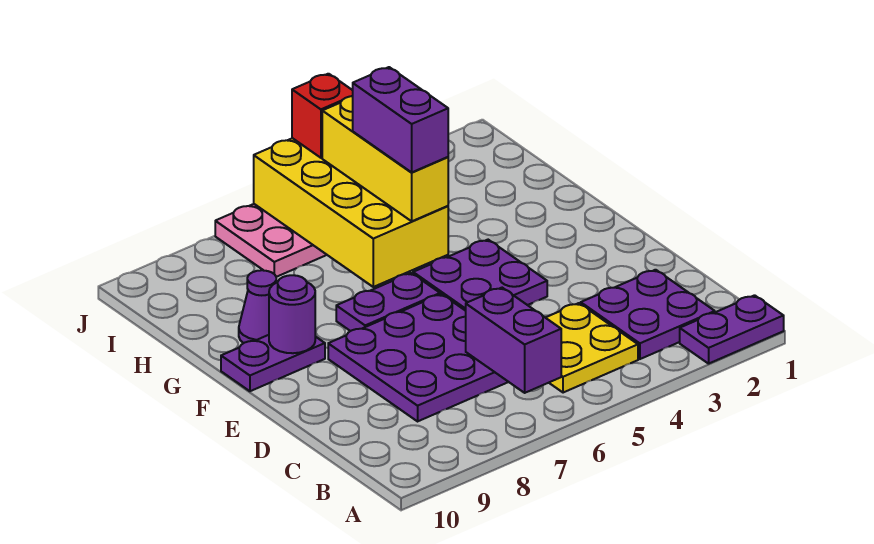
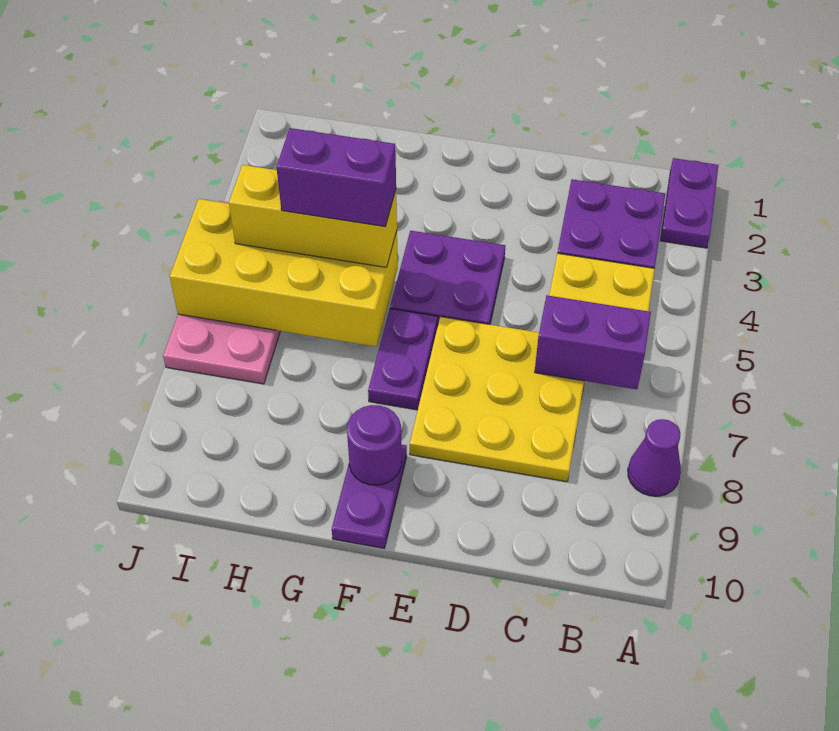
purple plate C6:E8 level 1 -> yellow plate C6:E8 level 1
purple cone G9 level 1 -> purple cone A8 level 1
red brick J5 level 3 -> none

